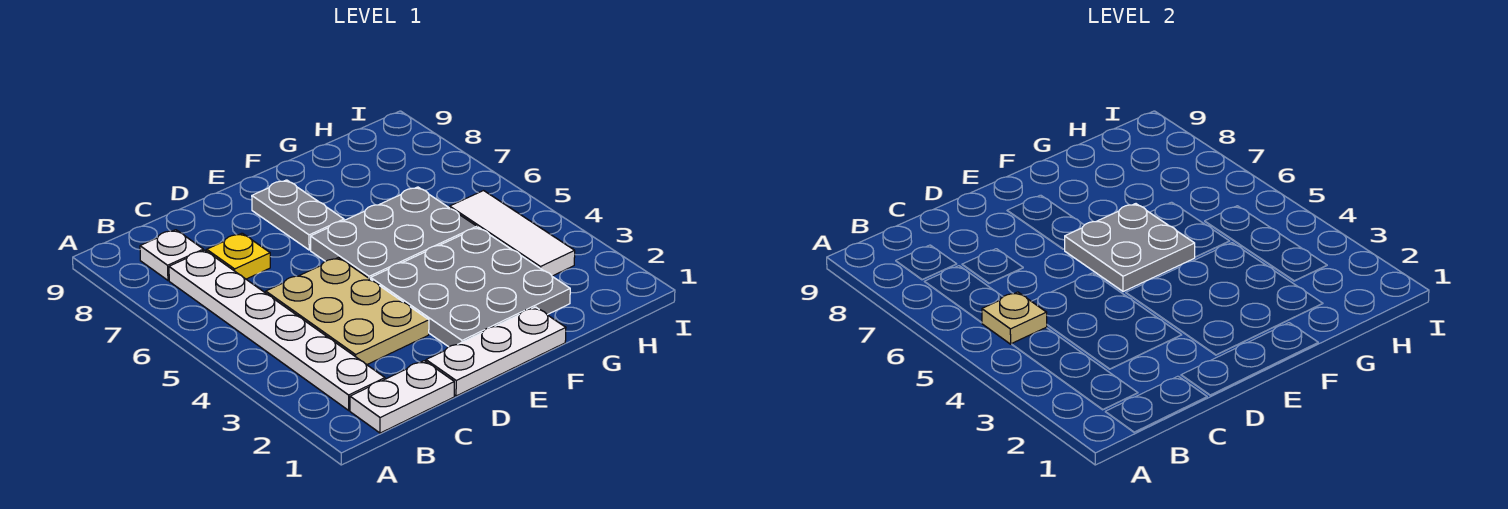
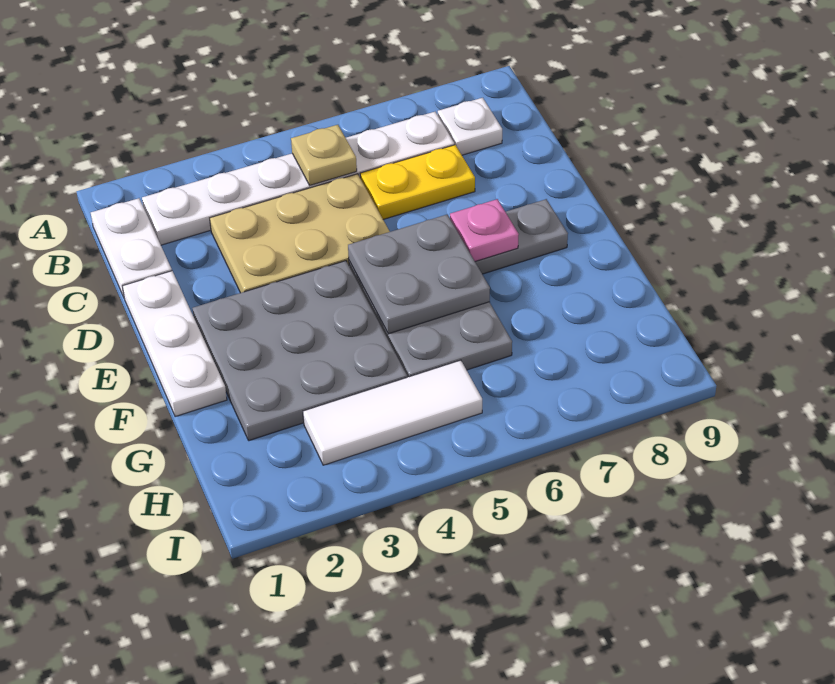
yellow plate C7 level 1 -> yellow plate C6:C7 level 1
none -> pink plate E7 level 2

